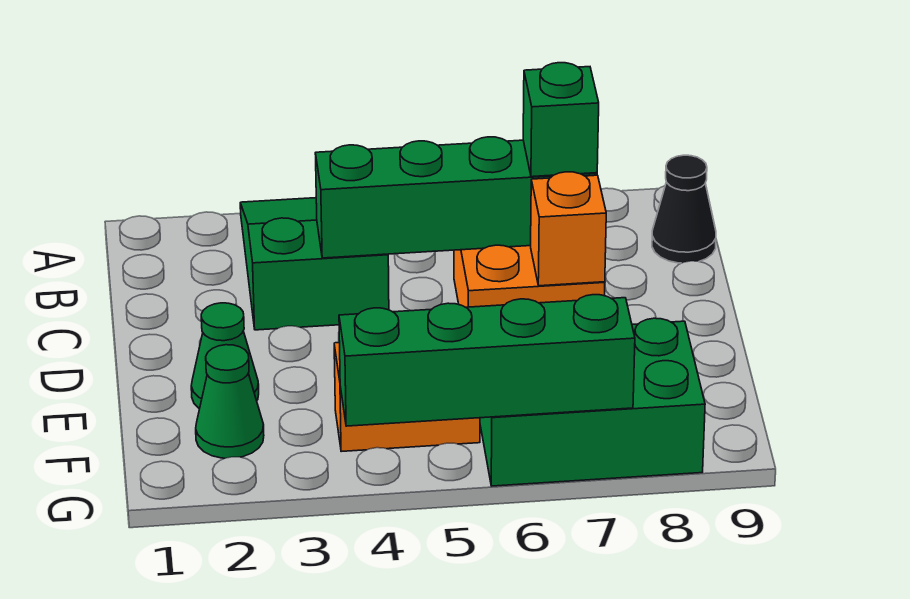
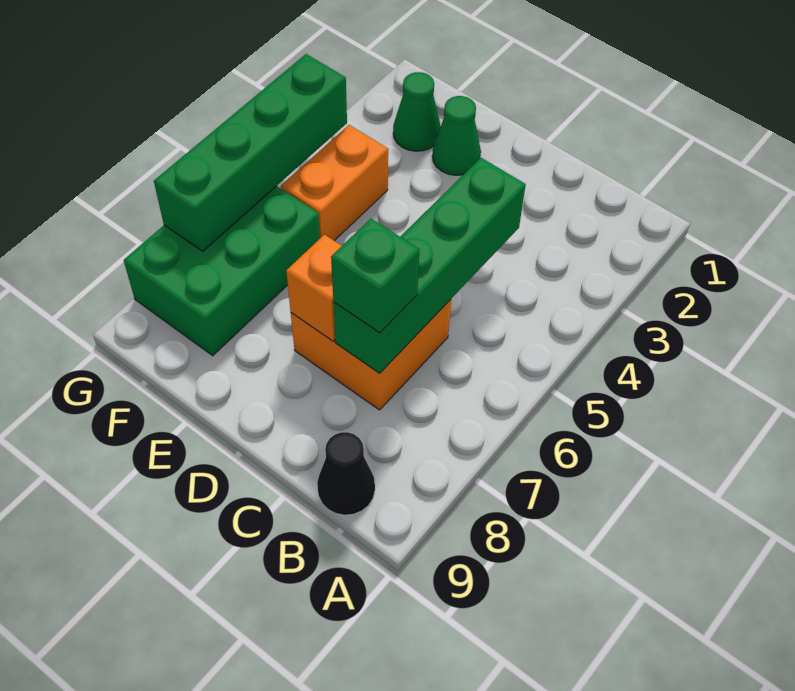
green slope A3:C4 level 1 top C -> none

